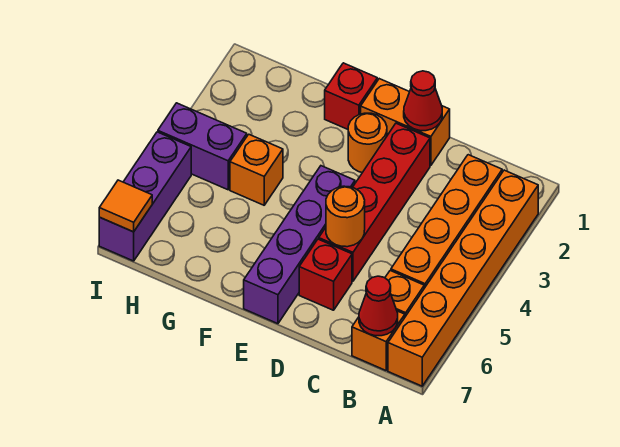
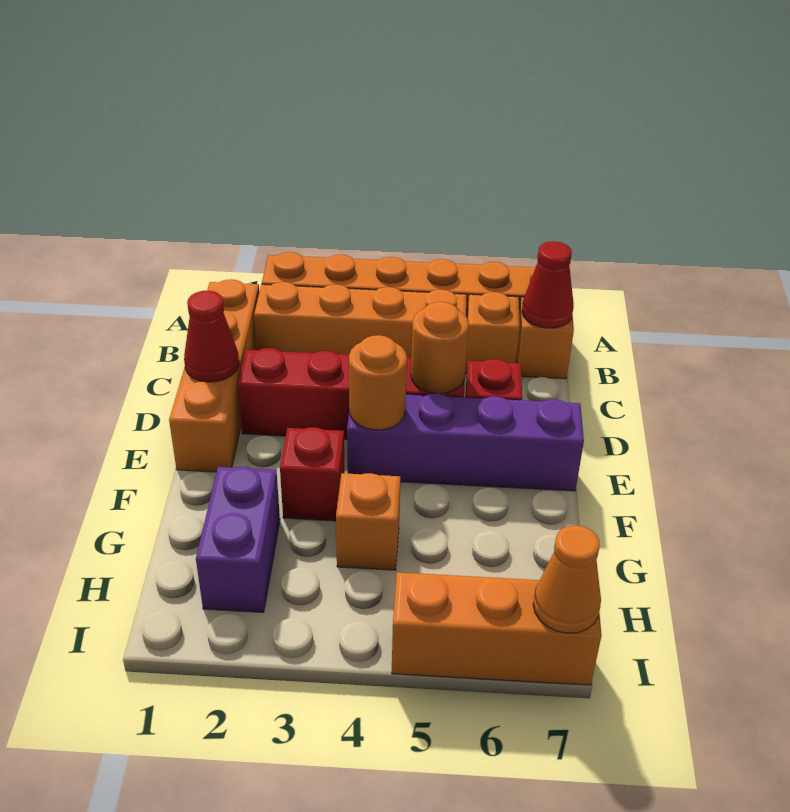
orange brick D1:E1 level 1 -> orange brick B1:E1 level 1
orange round brick E2 level 1 -> orange round brick E4 level 2
red brick F1 level 1 -> red brick F3 level 1
purple brick H4:I4 level 1 -> purple brick G2:H2 level 1
purple brick I5:I7 level 1 -> orange brick I5:I7 level 1
orange tile I7 level 2 -> orange cone I7 level 2

